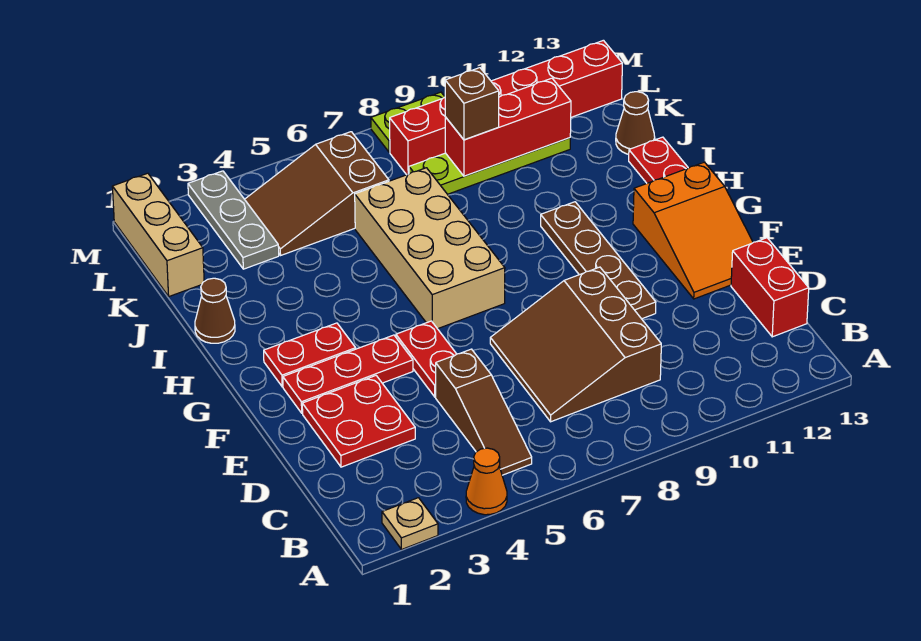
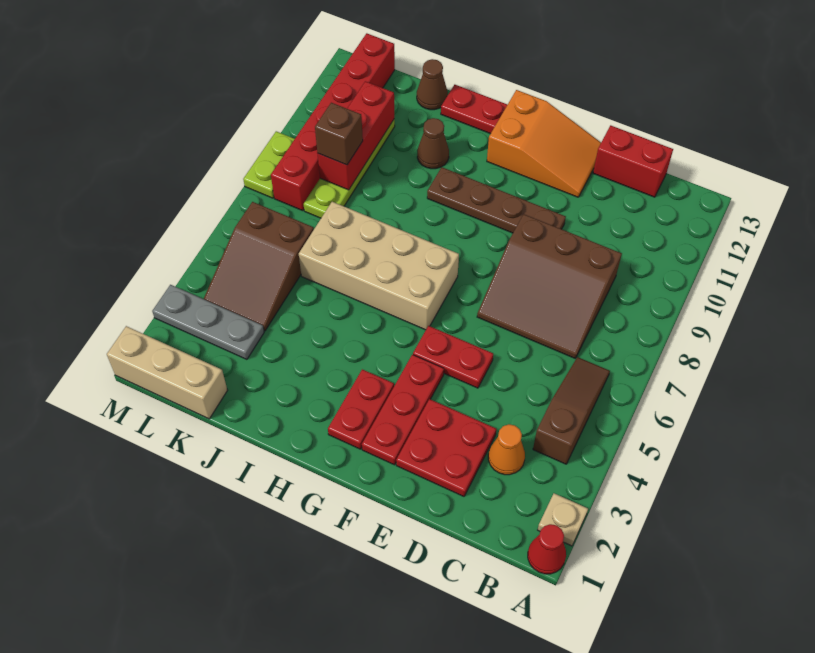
none -> red cone A1 level 1
orange cone A4 level 1 -> orange cone C3 level 1
brown slope B5:D5 level 1 top D -> brown slope B4:B6 level 1 top 4
brown cone I1 level 1 -> brown cone I11 level 1

